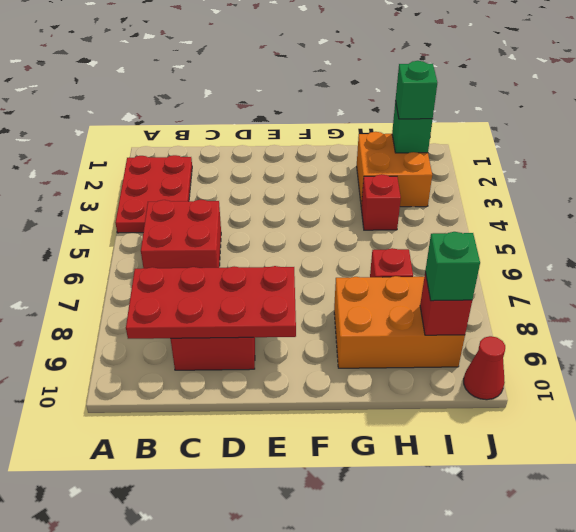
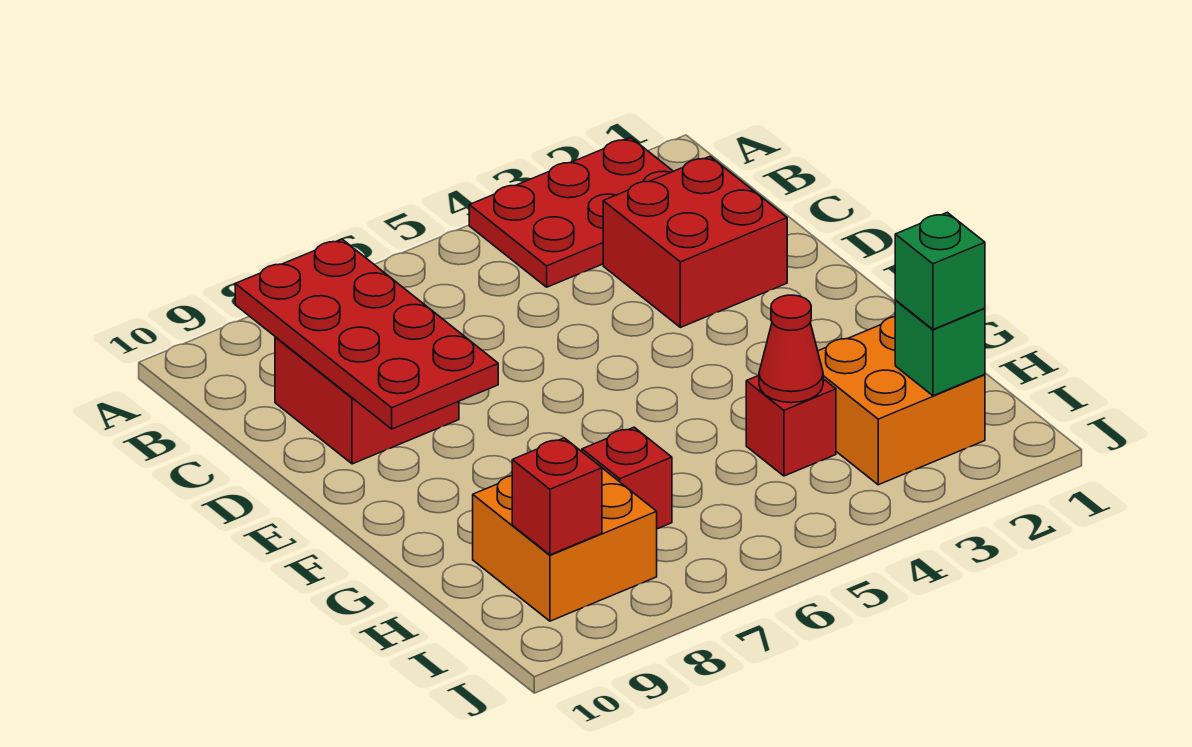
red brick B5:C6 level 1 -> red brick C2:D3 level 1
orange brick G8:I9 level 1 -> orange brick H8:I9 level 1
green brick I9 level 3 -> none
red cone J10 level 1 -> red cone H4 level 2

